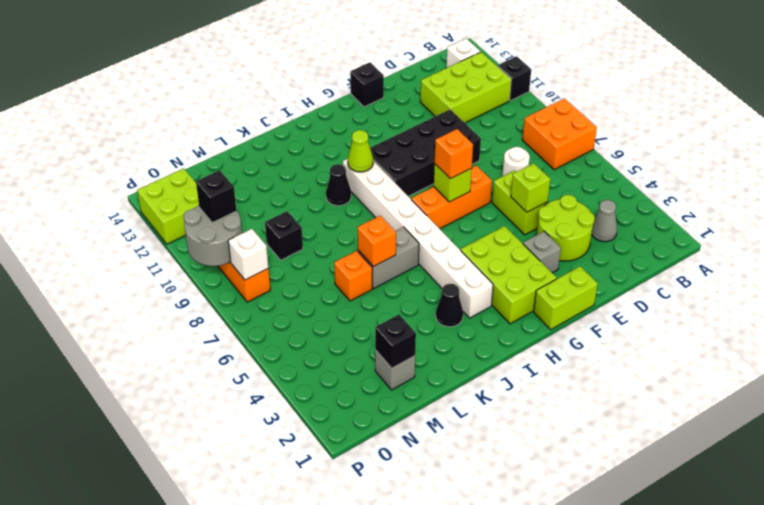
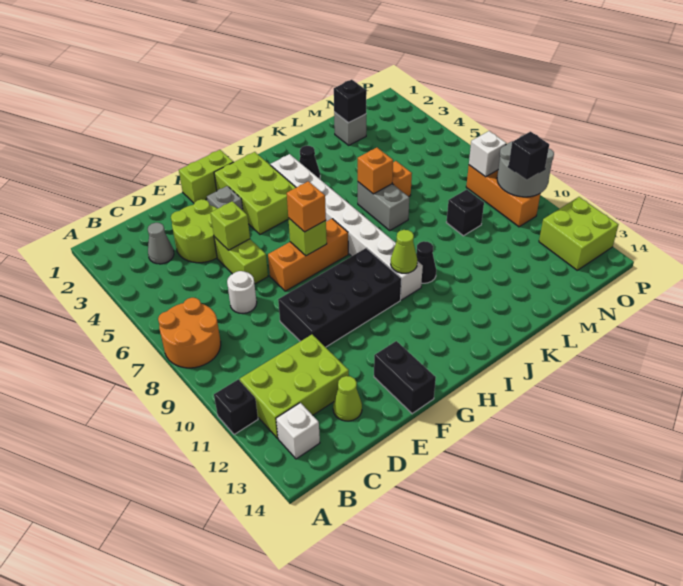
orange brick A7:B8 level 1 -> orange round brick A7:B8 level 1
none -> lime cone D13 level 1
black brick F14 level 1 -> black brick F13:F14 level 1
grey brick J6:K6 level 1 -> grey brick K6:K7 level 1

